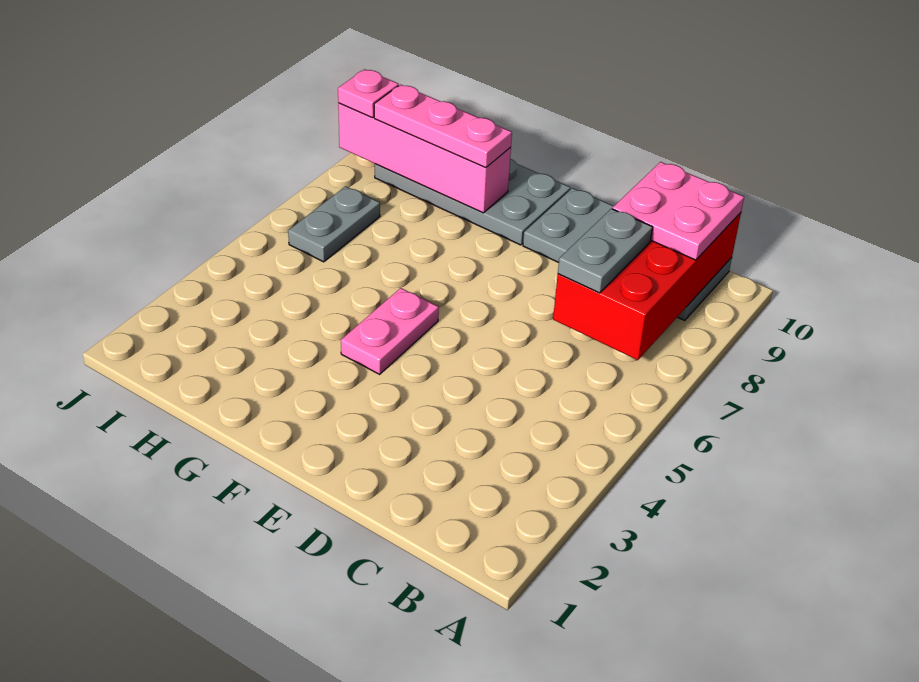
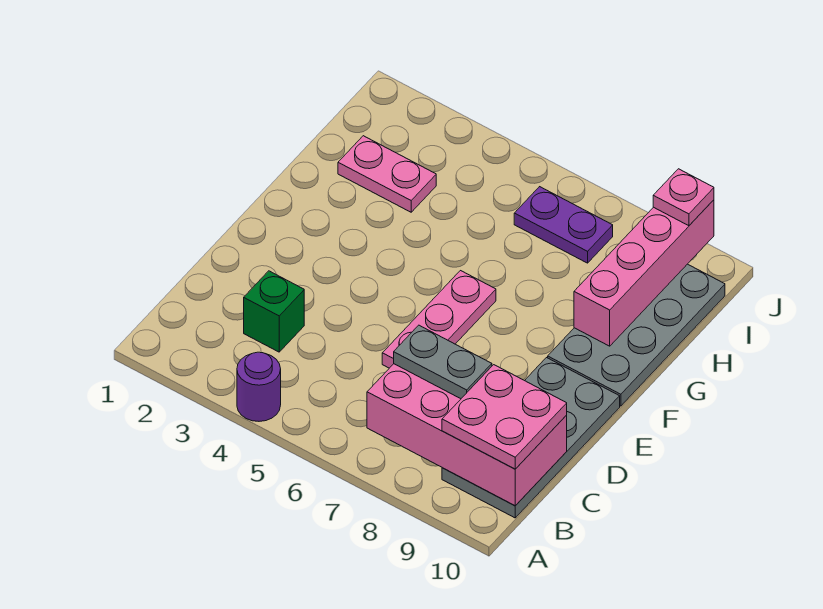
none -> purple round brick A4 level 1
red brick B7:C10 level 2 -> pink brick B7:C10 level 2
none -> green brick C3 level 1
pink plate F4:F5 level 1 -> pink plate H2:H3 level 1
pink plate G9:I9 level 3 -> pink plate D6:F6 level 1
grey plate I6:I7 level 1 -> purple plate I6:I7 level 1

